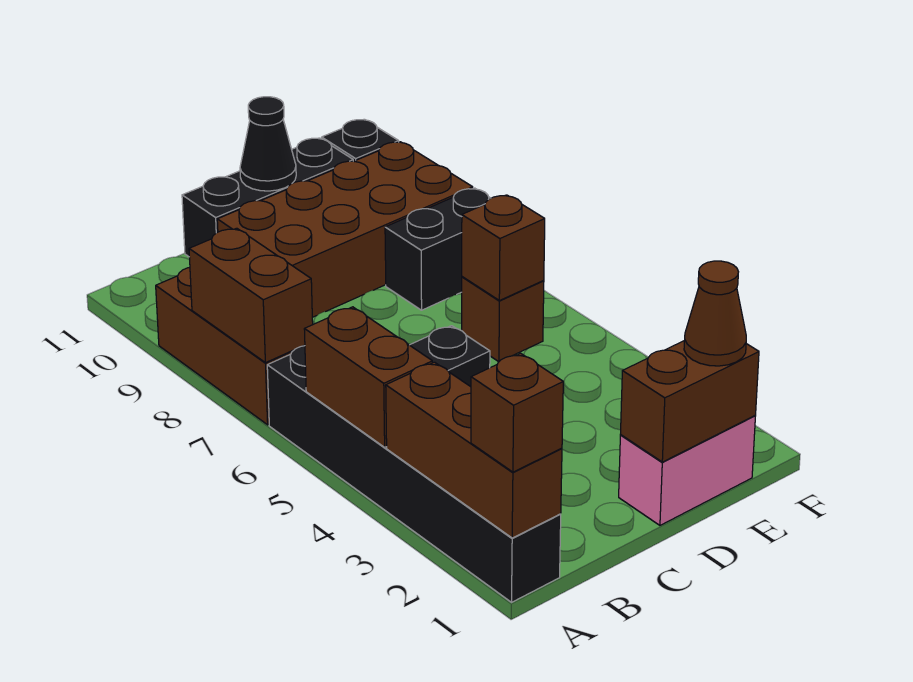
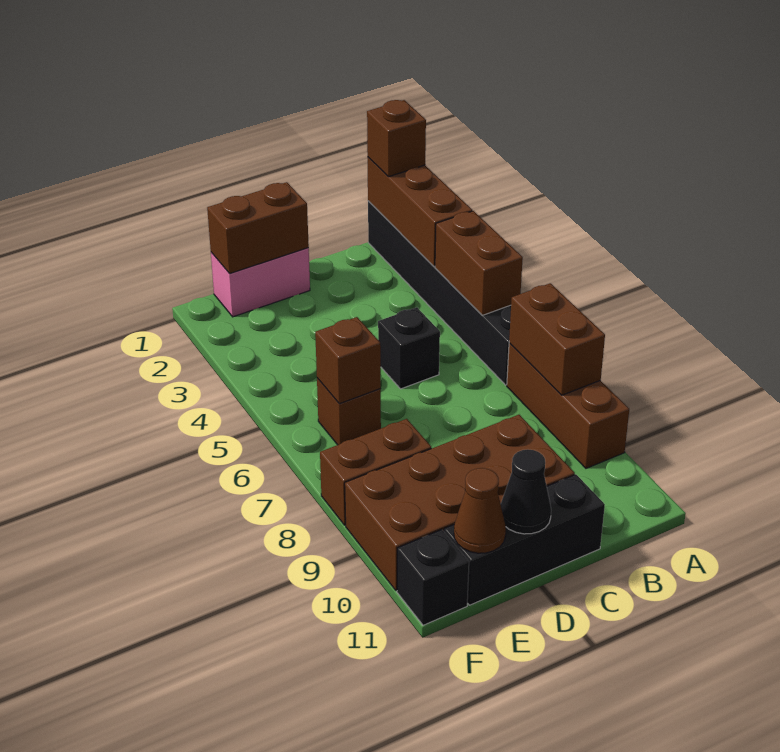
brown cone E1 level 3 -> brown cone E11 level 2
black brick E8:F8 level 1 -> brown brick E8:F8 level 1

